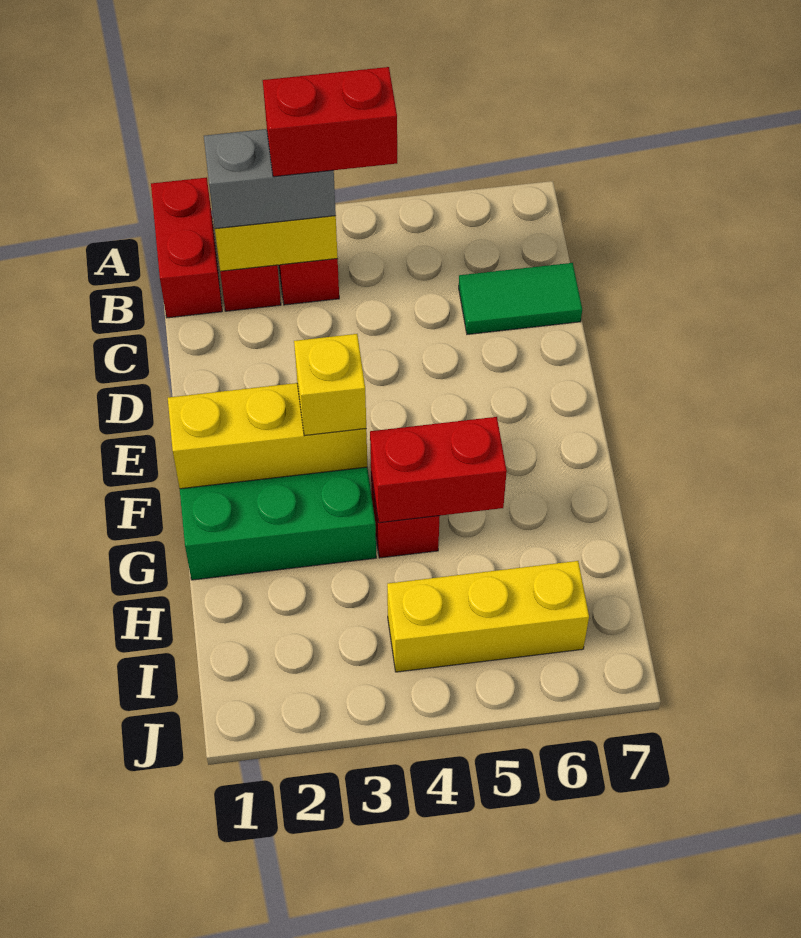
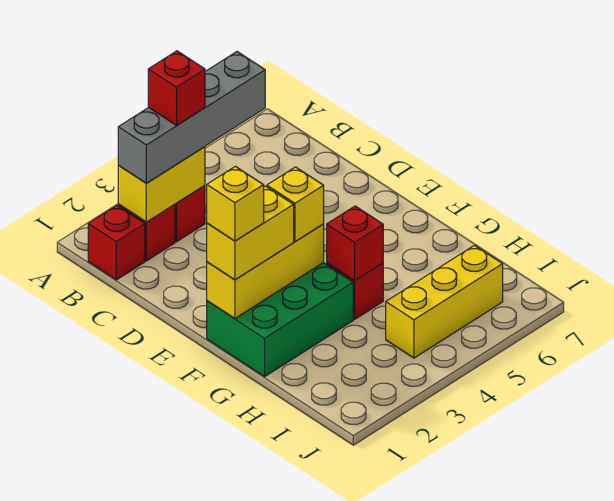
red brick A1:B1 level 1 -> red brick B1 level 1
grey brick B2:B3 level 3 -> grey brick B2:B5 level 3
red brick B3:B4 level 4 -> red brick B3 level 4
green tile C6:C7 level 1 -> none
none -> yellow brick F1:F2 level 3
none -> yellow brick F1 level 4
red brick G4:G5 level 2 -> red brick G4 level 2

